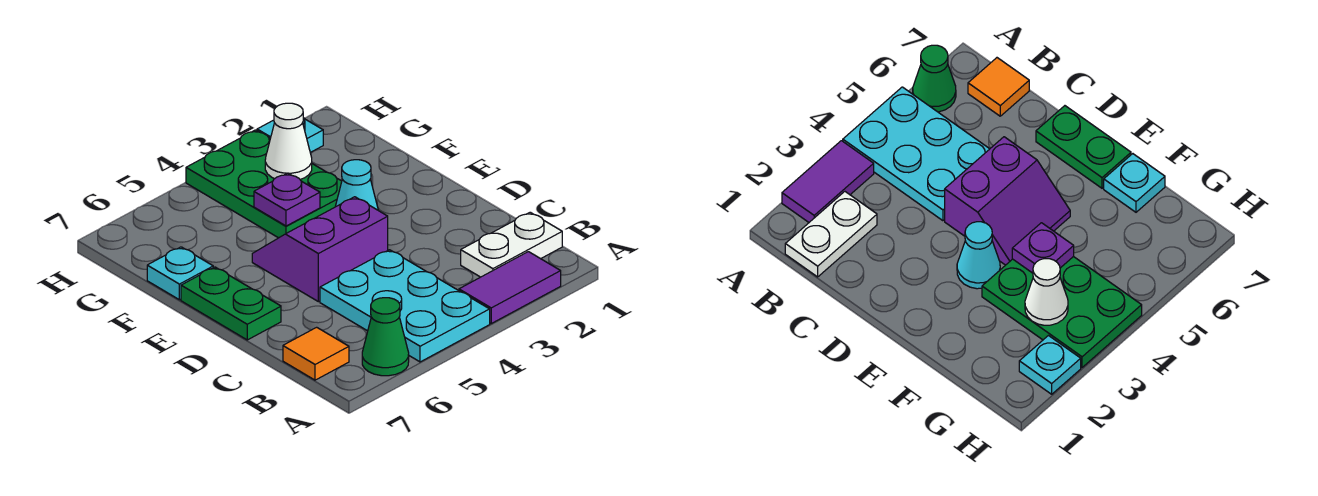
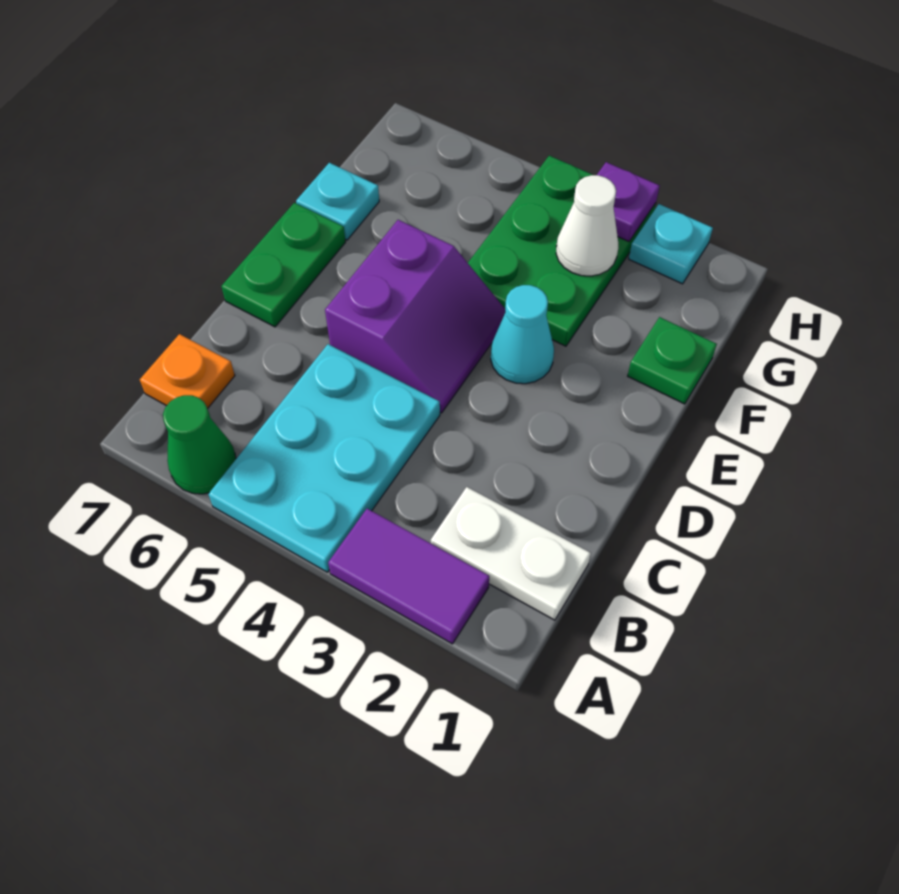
orange tile B7 level 1 -> orange plate B7 level 1
purple slope D4:E5 level 1 top D -> purple slope D4:E5 level 1 top 5
none -> green plate F1 level 1
purple plate F4 level 2 -> purple plate H3 level 2

